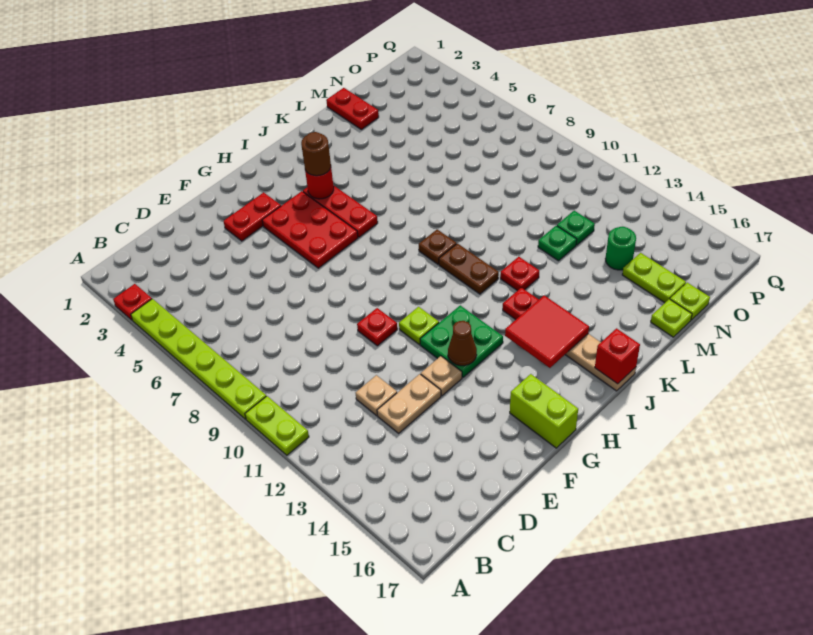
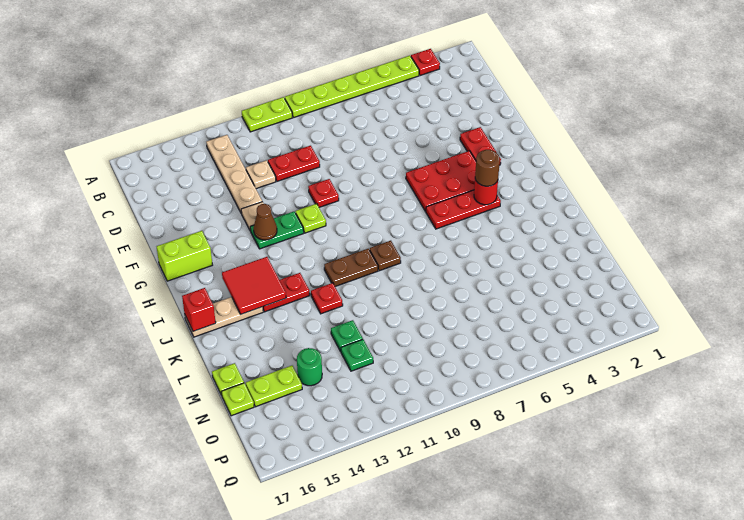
tan plate D13:E13 level 1 -> tan plate B13:E13 level 1
green plate G12:H13 level 1 -> green plate G12:G13 level 1
red plate M1:M2 level 1 -> red plate D10:D11 level 1

